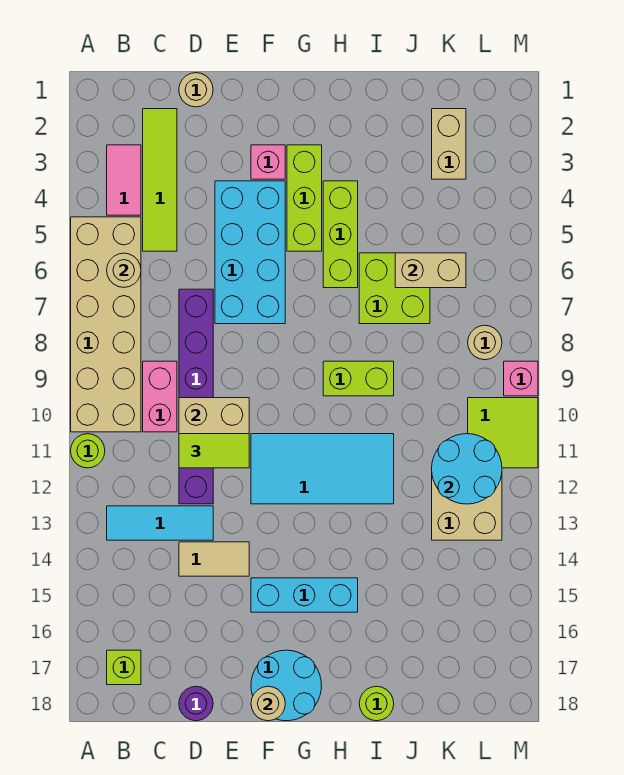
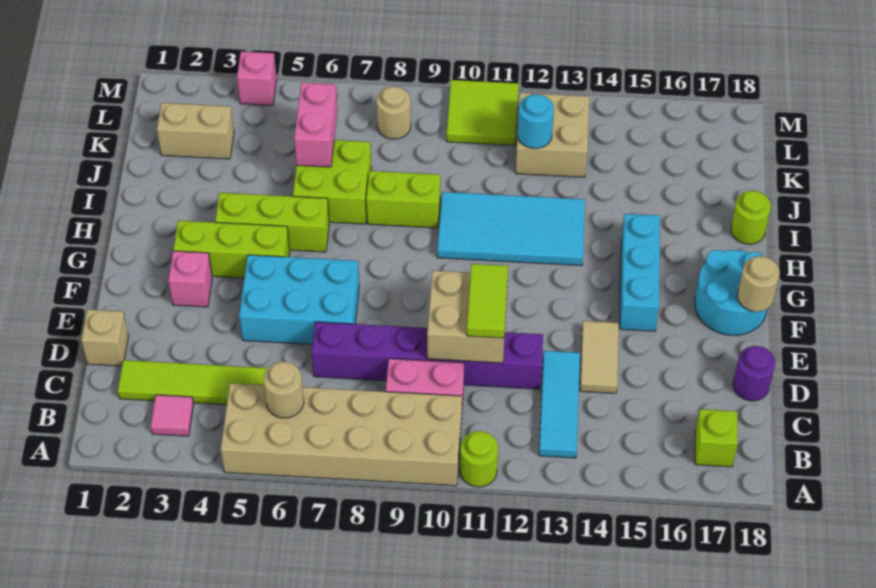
pink tile B3:B4 level 1 -> pink tile B3 level 1
tan round brick D1 level 1 -> tan brick D1 level 1
cyan brick E4:F7 level 1 -> cyan brick E5:F7 level 1
cyan tile F11:I12 level 1 -> cyan tile H10:I13 level 1
lime brick H9:I9 level 1 -> lime brick I8:I9 level 1
tan brick J6:K6 level 2 -> pink brick J6:K6 level 2
cyan round brick K11:L12 level 2 -> cyan round brick K12 level 2
pink brick M9 level 1 -> pink brick M4 level 1

